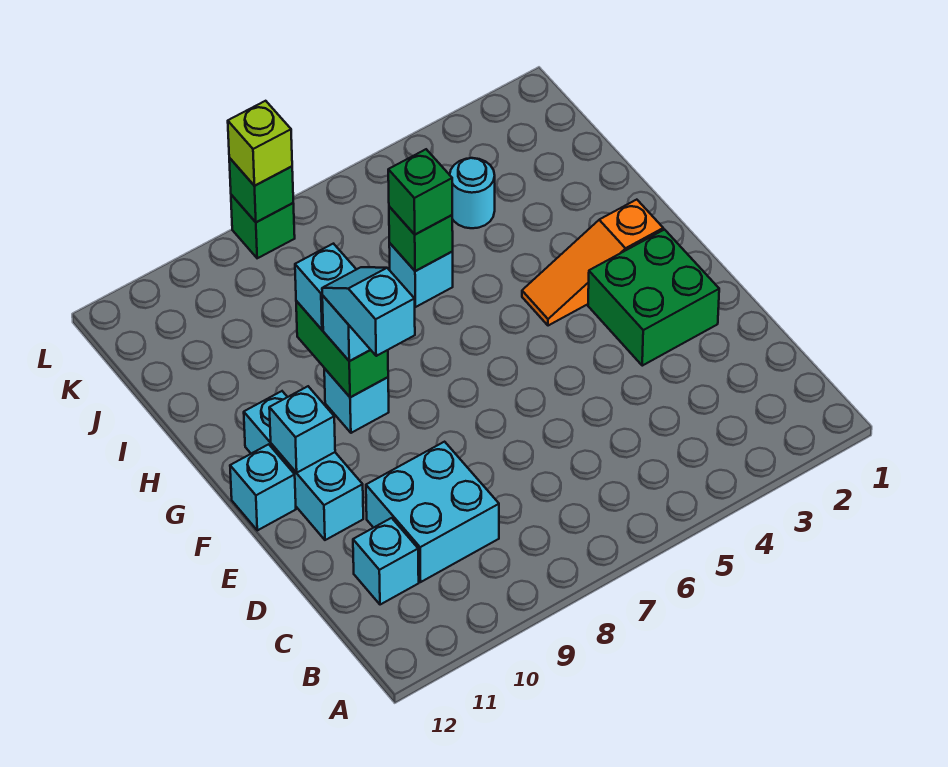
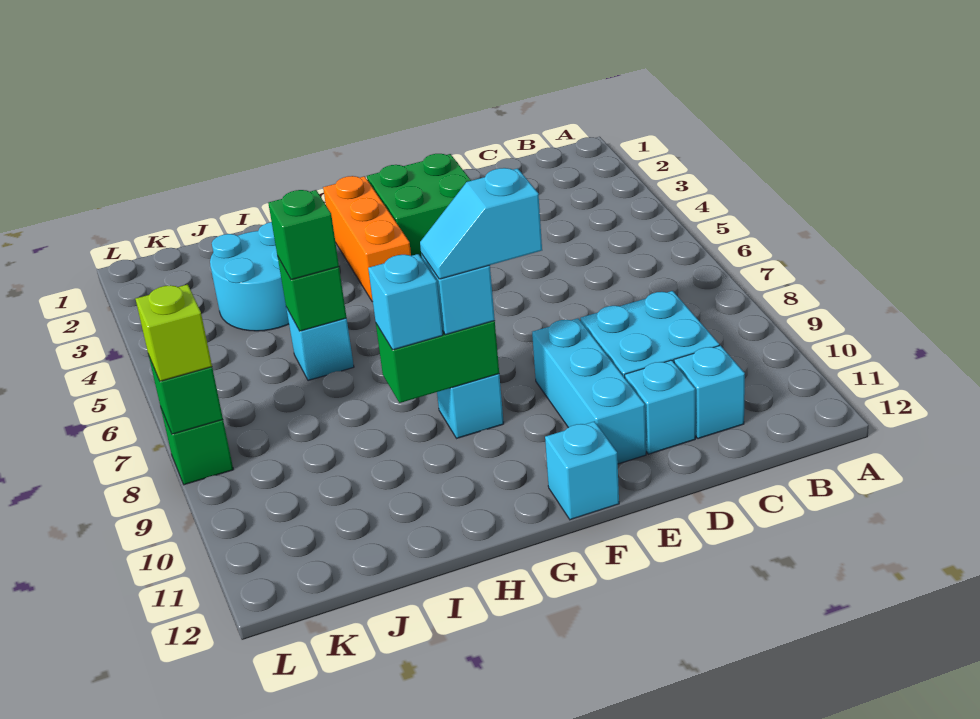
cyan brick E11:G11 level 1 -> cyan brick E9:E11 level 1
cyan brick F11 level 2 -> cyan brick D11 level 1
orange slope G2:G4 level 1 top 2 -> orange brick G2:G4 level 1
cyan round brick J4 level 1 -> cyan round brick I3:J4 level 1

